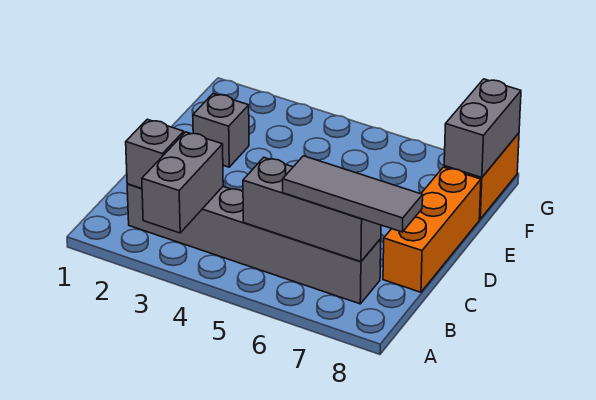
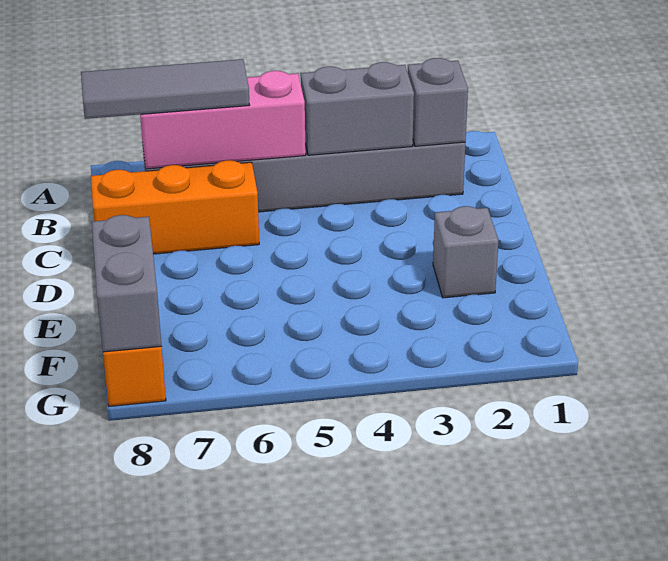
grey brick A3:B3 level 2 -> grey brick B3:B4 level 2
grey brick B5:B7 level 2 -> pink brick B5:B7 level 2
orange brick C8:E8 level 1 -> orange brick C6:C8 level 1

